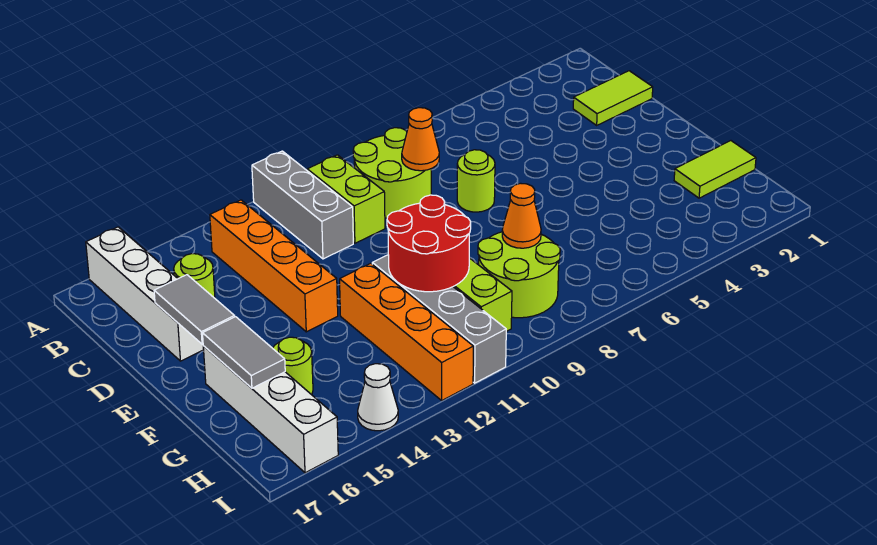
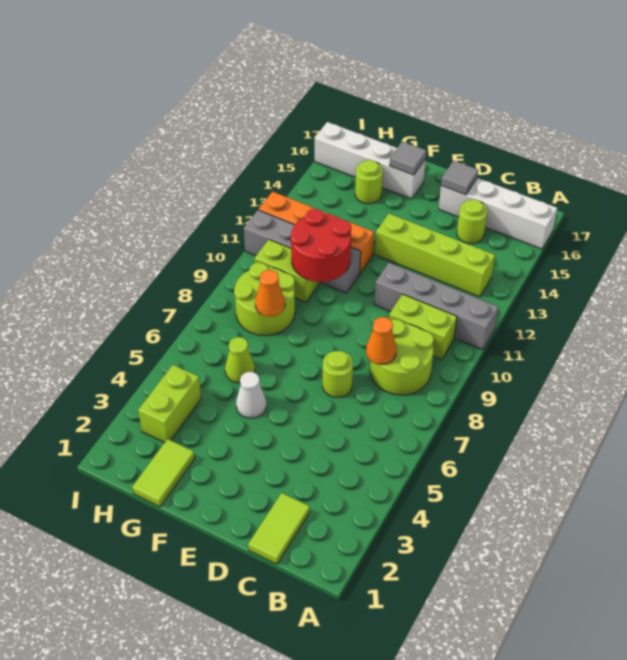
grey brick A11:C11 level 1 -> grey brick A11:D11 level 1
orange brick B13:E13 level 1 -> lime brick B13:E13 level 1
grey tile D16:E16 level 2 -> grey tile D16 level 2
grey tile F16:G16 level 2 -> grey tile F16 level 2
none -> lime cone G6 level 1
none -> lime brick H3:H4 level 1
white cone I14 level 1 -> white cone F5 level 1

